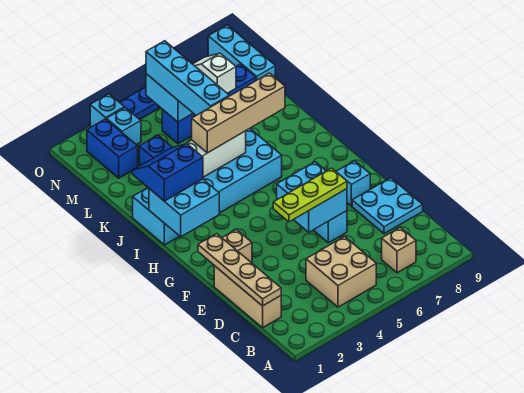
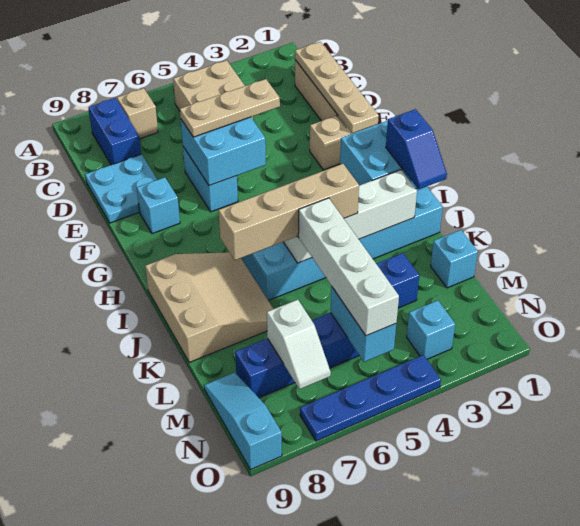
lime plate E4:E6 level 3 -> tan plate E4:E6 level 3
blue slope I1:J2 level 3 top I -> blue slope I1:J1 level 3 top I
none -> tan slope I7:K9 level 1 top 9
cyan brick K5:N5 level 3 -> white brick K5:N5 level 3
blue brick M2:N2 level 1 -> blue brick B8:C8 level 1
cyan brick M9:O9 level 1 -> cyan slope M9:O9 level 1 top O
cyan brick O3 level 1 -> cyan brick L1 level 1

